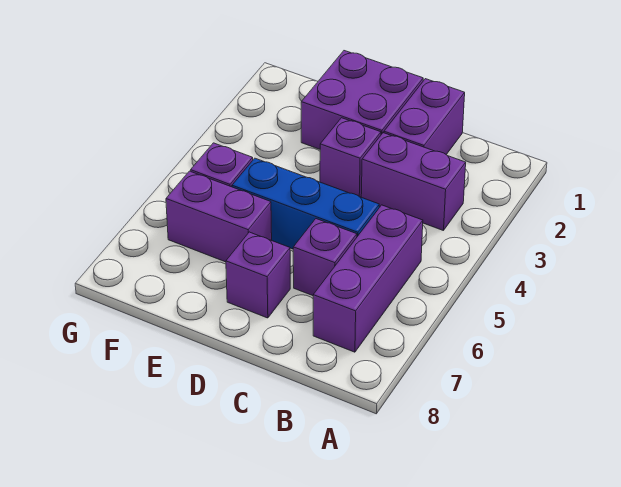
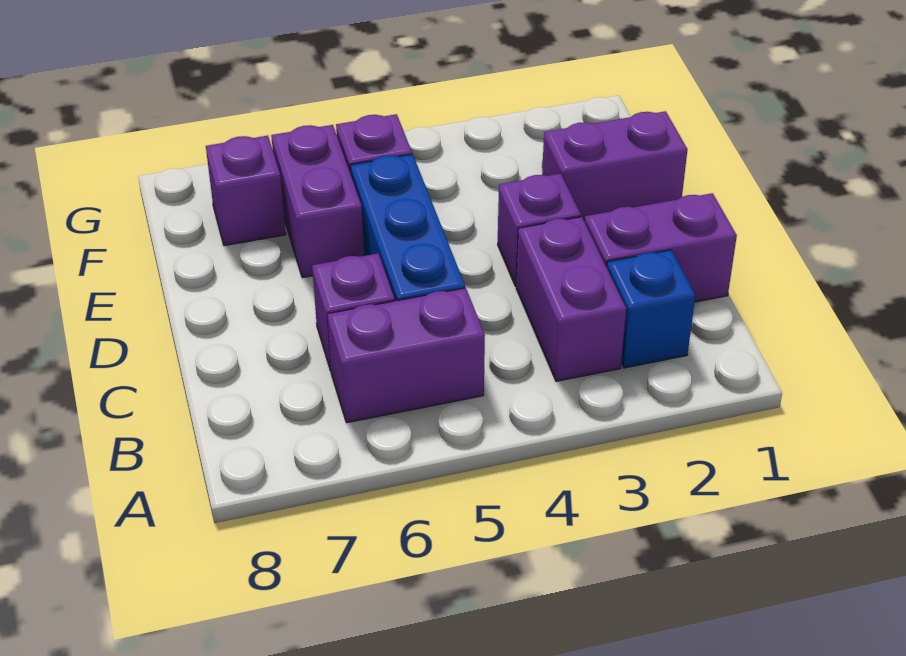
none -> blue brick B2 level 1
purple brick B5:B7 level 1 -> purple brick B5:B6 level 1
purple brick D1:E2 level 1 -> purple brick E1:E2 level 1
purple brick D7 level 1 -> purple brick F7 level 1

